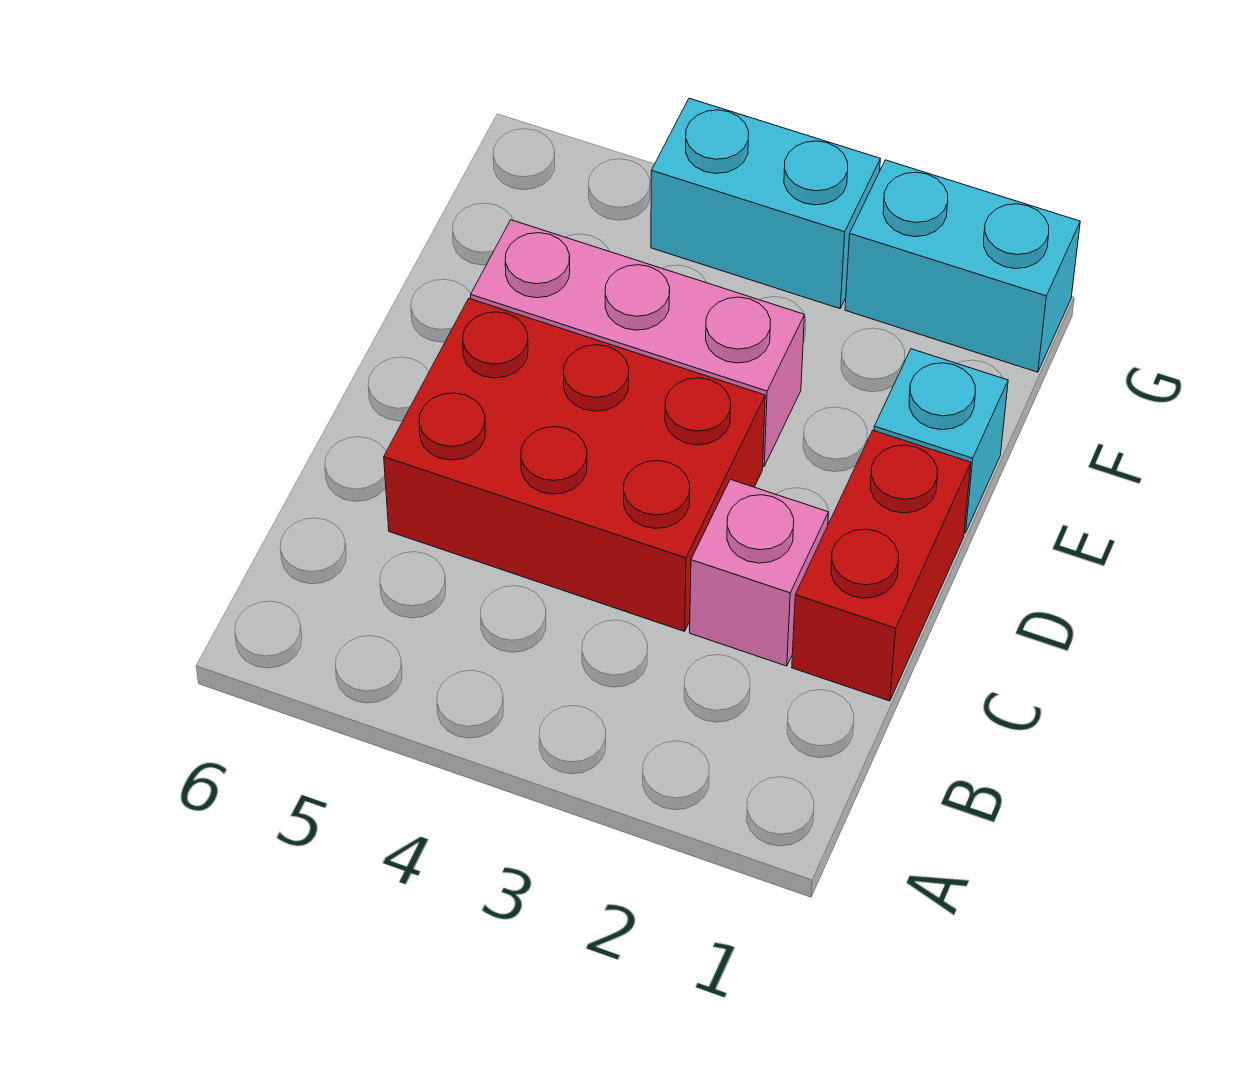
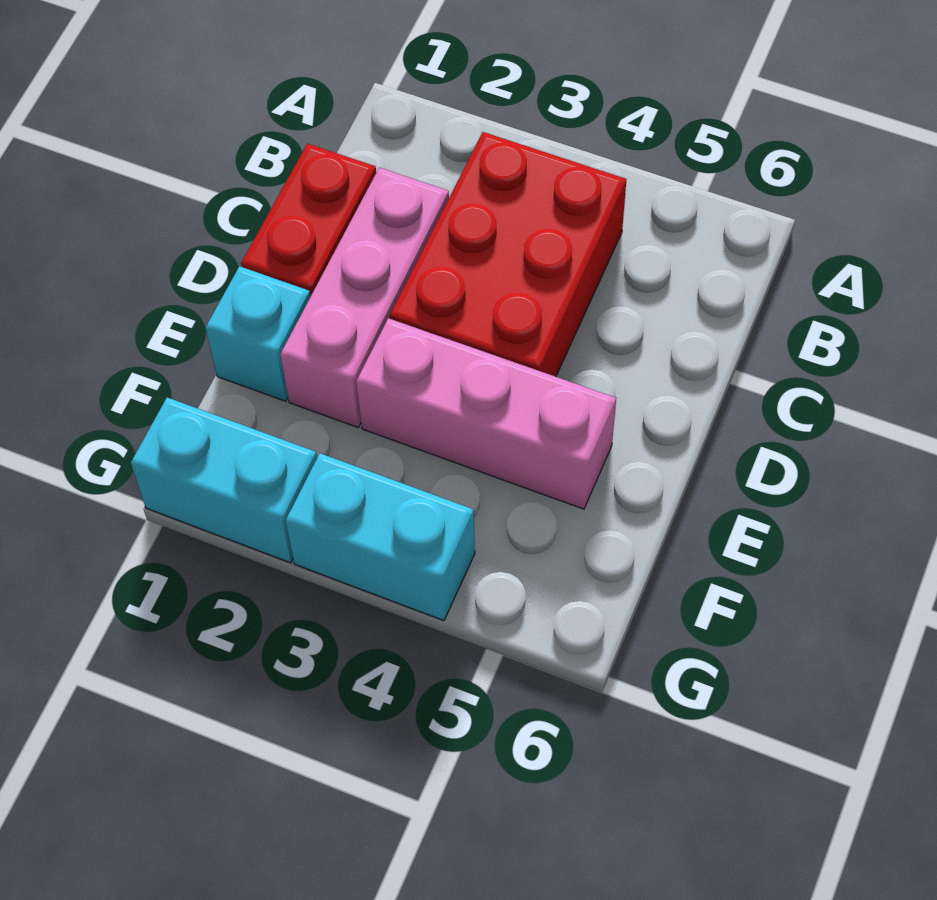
pink brick C2 level 1 -> pink brick C2:E2 level 1
red brick C3:D5 level 1 -> red brick B3:D4 level 1

